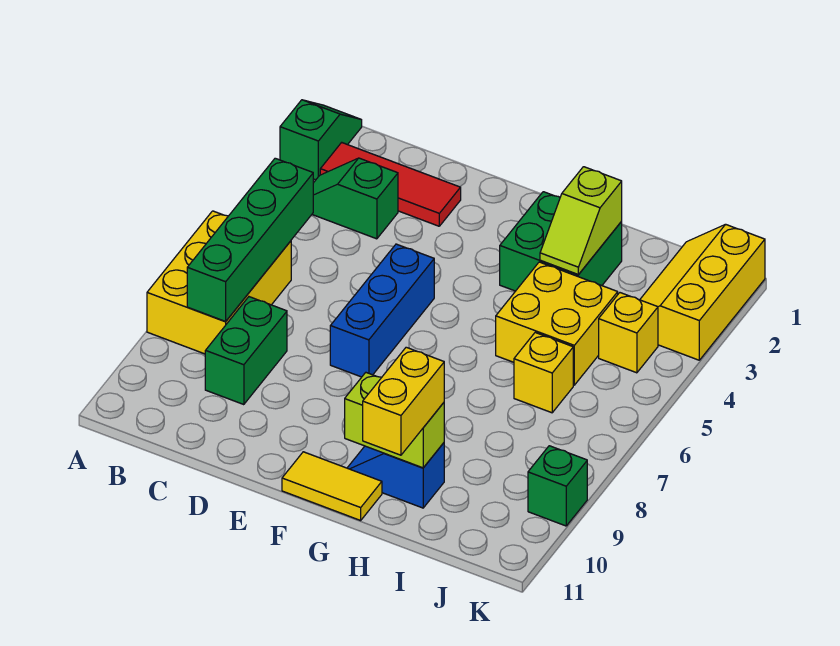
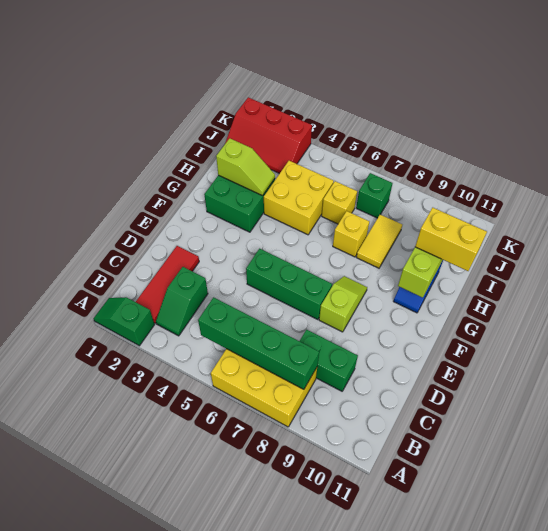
blue brick E5:E7 level 1 -> green brick E5:E7 level 1
none -> lime slope E8:F8 level 1 top E
yellow tile F11:G11 level 1 -> yellow tile H8:I8 level 1
yellow slope J1:K3 level 1 top K -> red slope J1:K3 level 1 top K
yellow brick J4 level 1 -> yellow brick H7 level 1
green brick K9 level 1 -> green brick J7 level 1

